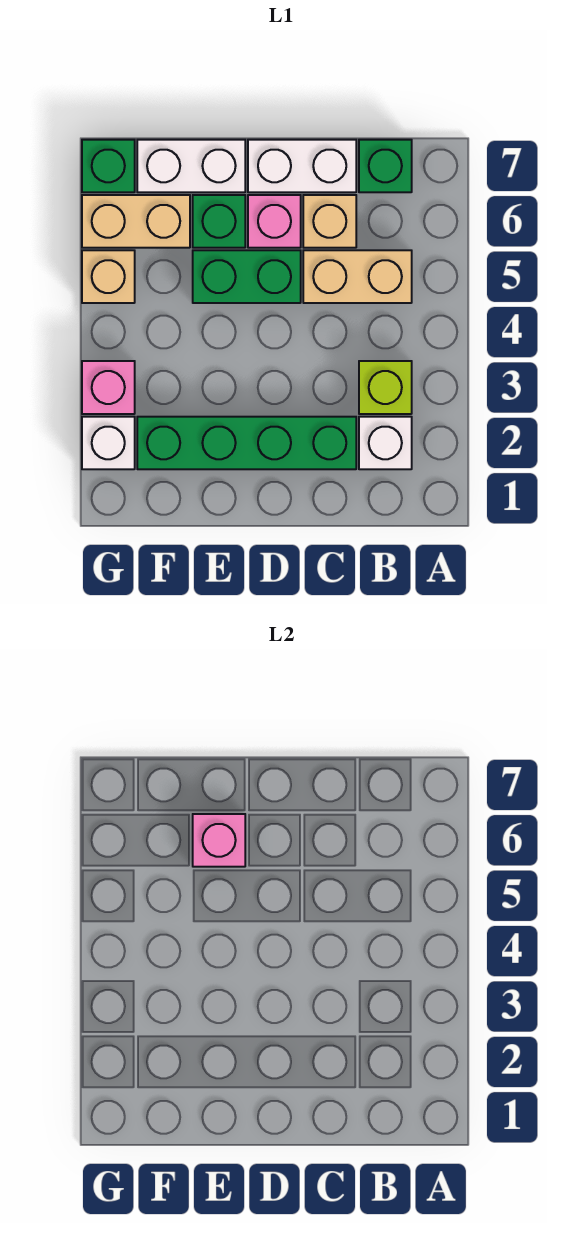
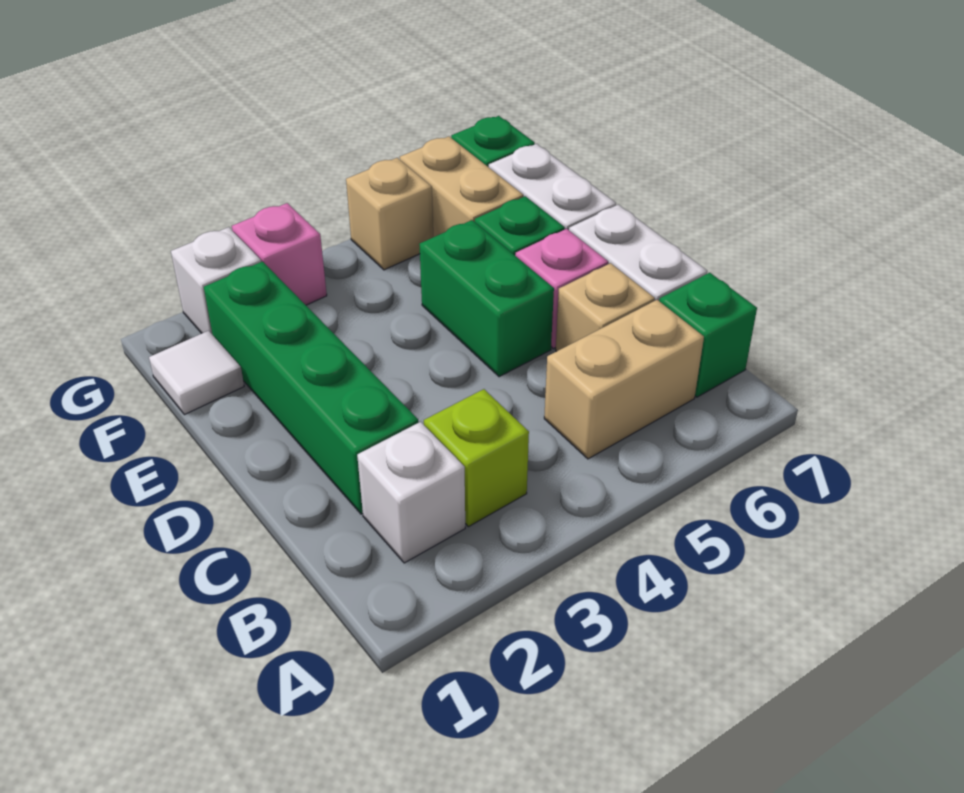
tan brick B5:C5 level 1 -> tan brick B5:B6 level 1
pink brick E6 level 2 -> none
none -> white tile F1 level 1

